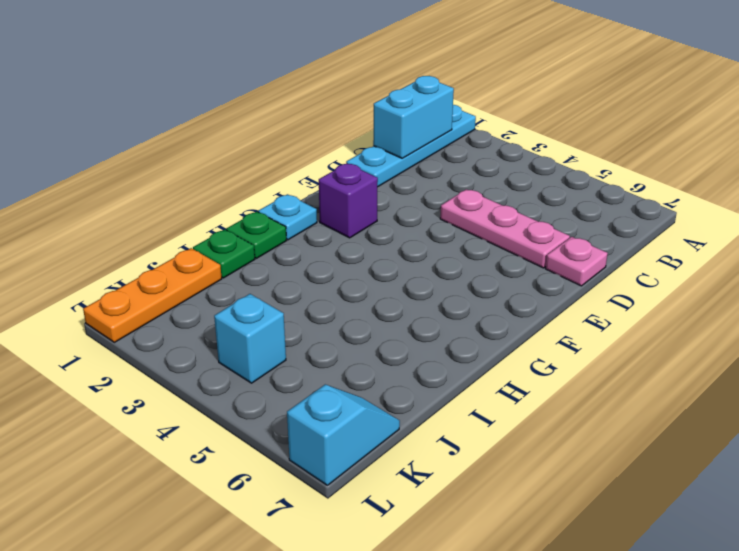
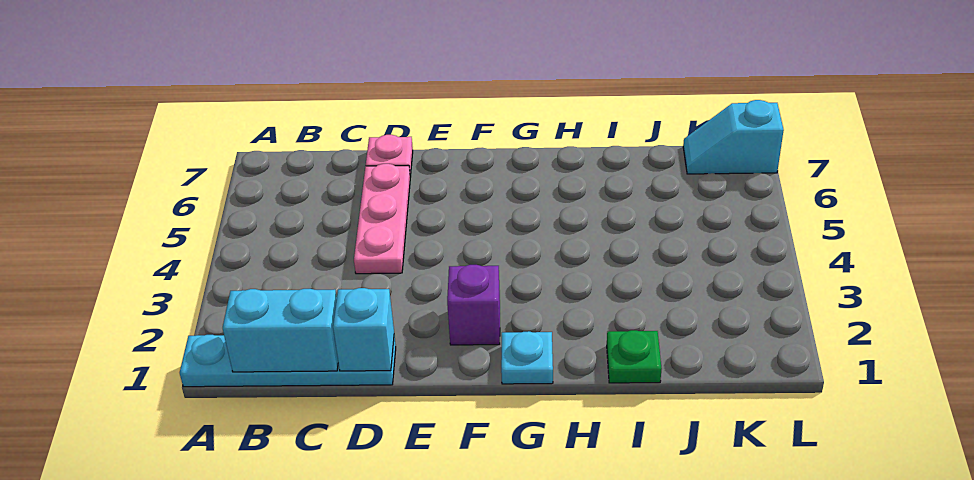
green plate H1 level 1 -> none
orange plate J1:L1 level 1 -> none
cyan brick K4 level 1 -> cyan brick D1 level 2

